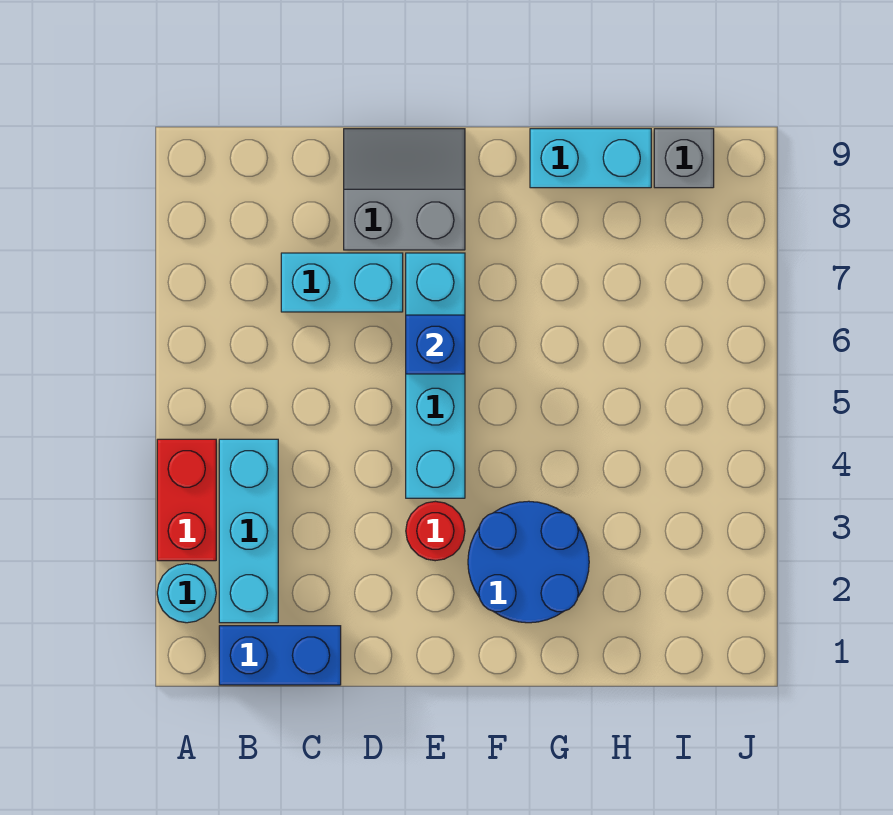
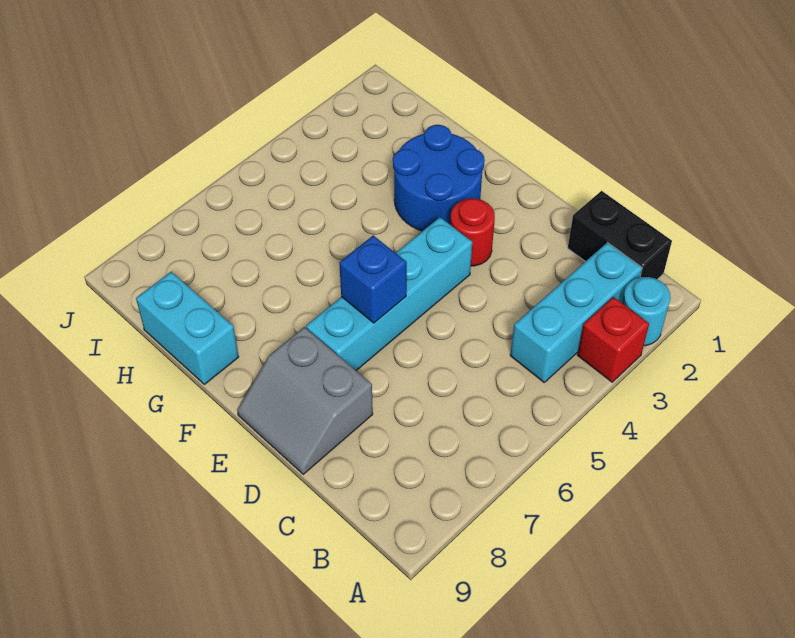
red brick A3:A4 level 1 -> red brick A3 level 1
blue brick B1:C1 level 1 -> black brick B1:C1 level 1
cyan brick C7:D7 level 1 -> none
grey brick I9 level 1 -> none

